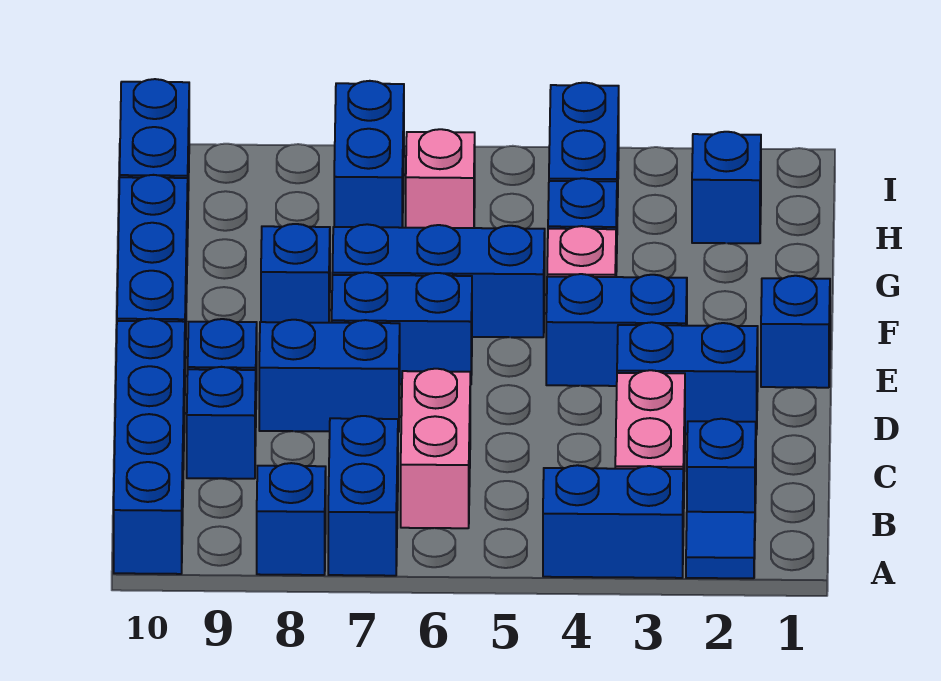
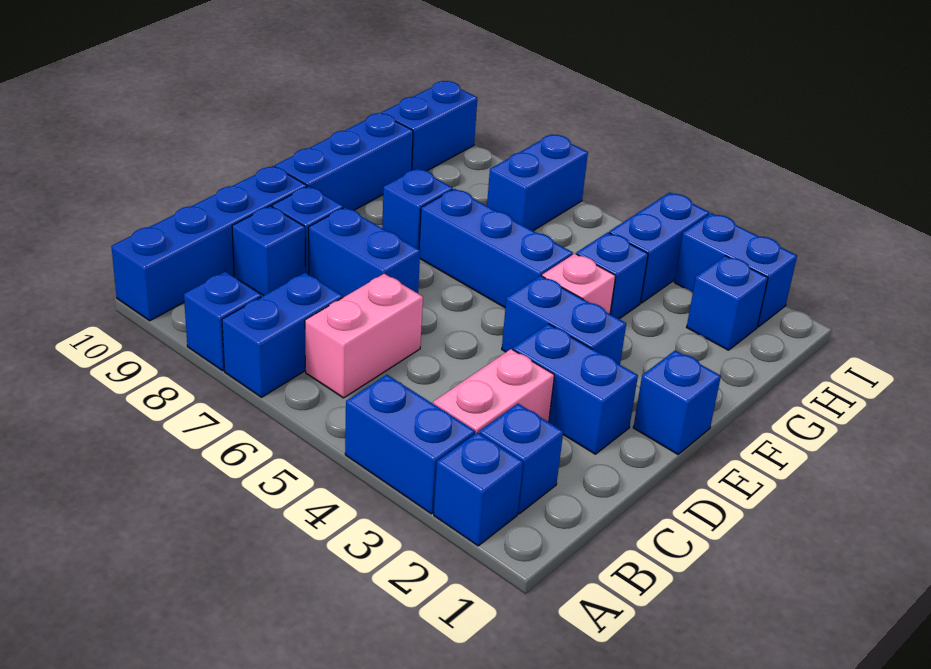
blue tile A2 level 1 -> blue brick A2 level 1
blue brick E6:E7 level 1 -> blue brick I2:I3 level 1
pink brick H6 level 1 -> none

